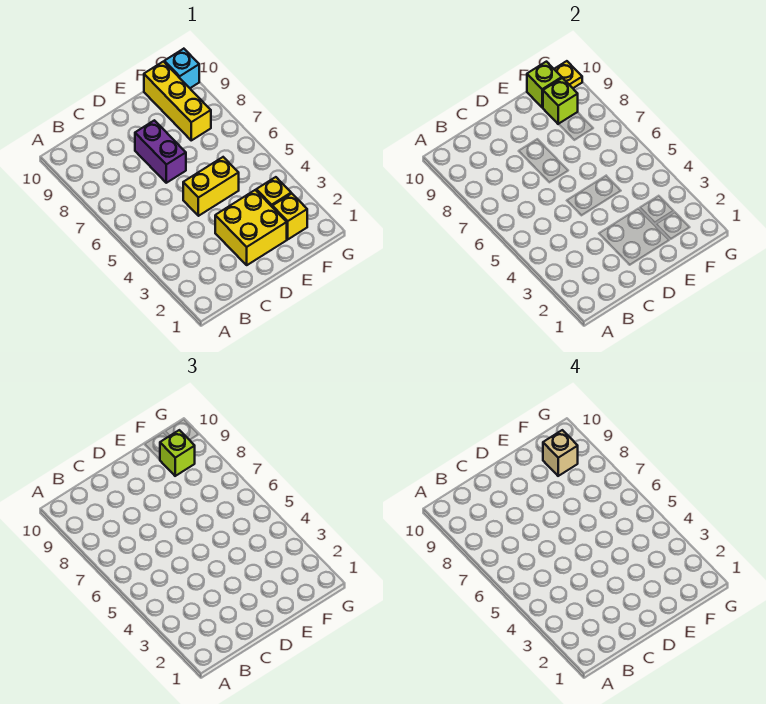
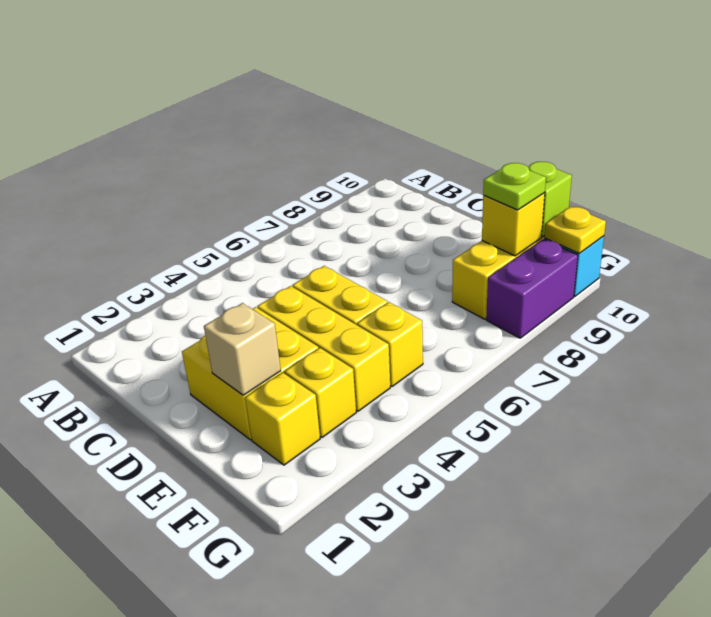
none -> yellow brick D4:F4 level 1
purple brick D7:D8 level 1 -> purple brick G8:G9 level 1
none -> yellow brick F5 level 1
lime brick F9 level 2 -> yellow brick F9 level 2
lime brick F9 level 3 -> lime plate F9 level 3
tan brick F9 level 4 -> tan brick E2 level 2

